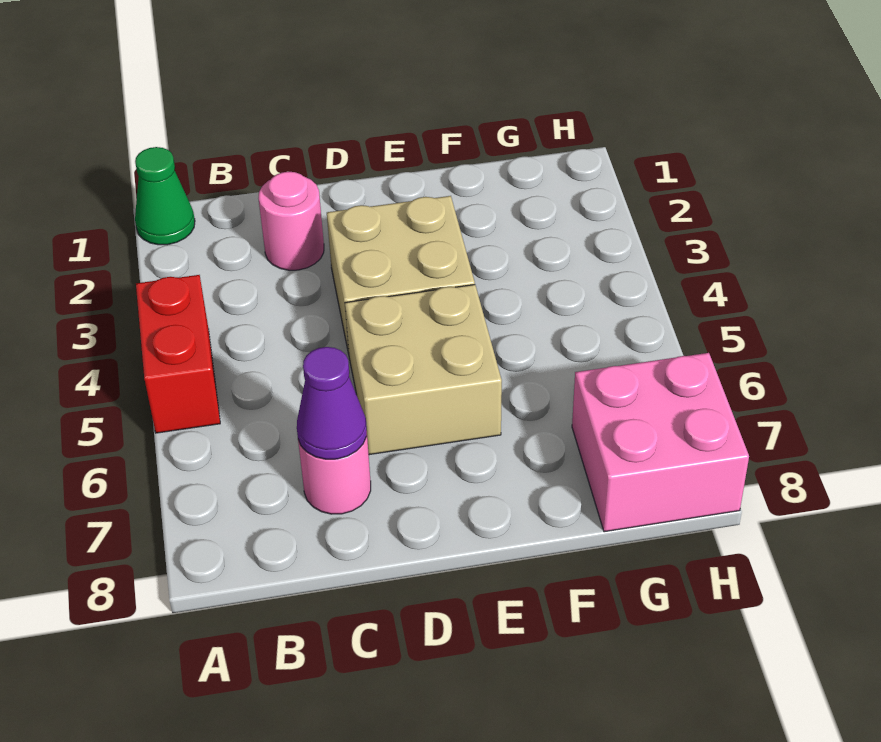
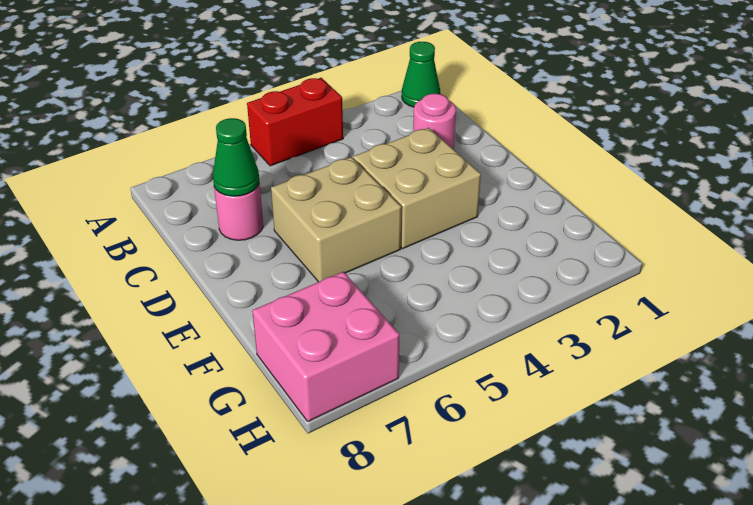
purple cone C7 level 2 -> green cone C7 level 2

